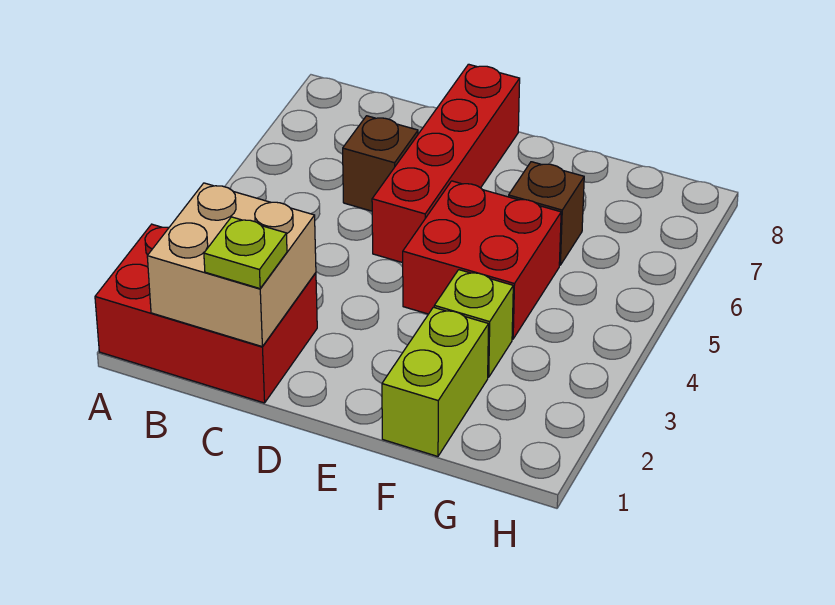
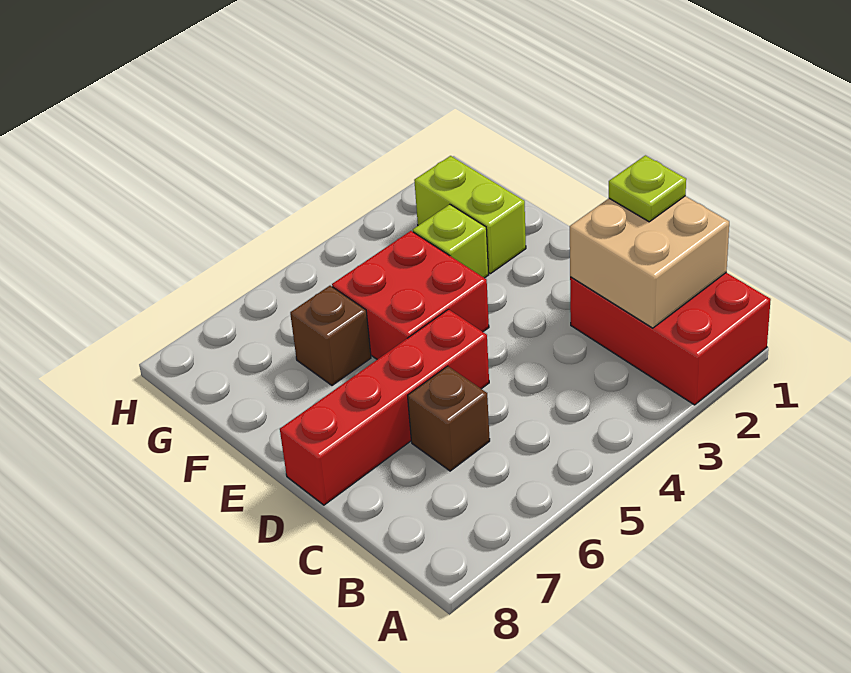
lime brick F1:F2 level 1 -> lime brick F2:G2 level 1

